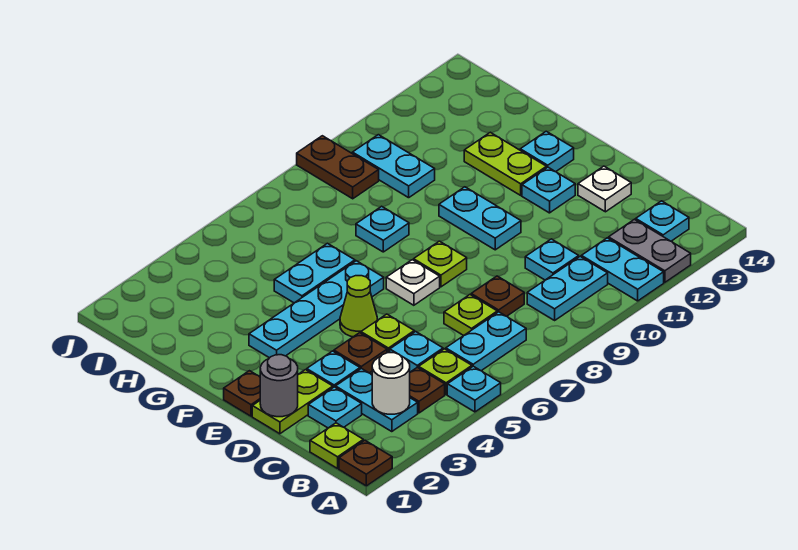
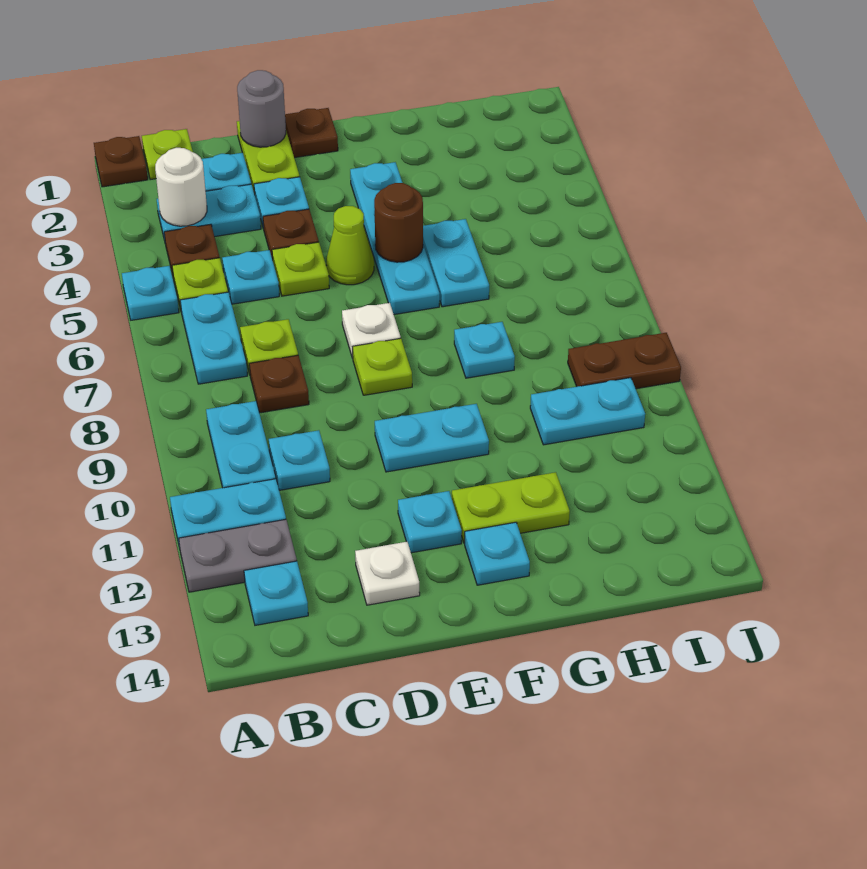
none -> brown round brick F5 level 2

